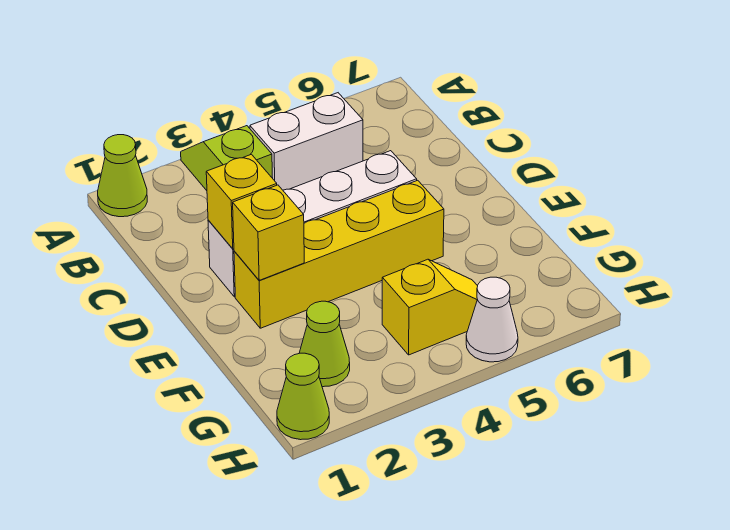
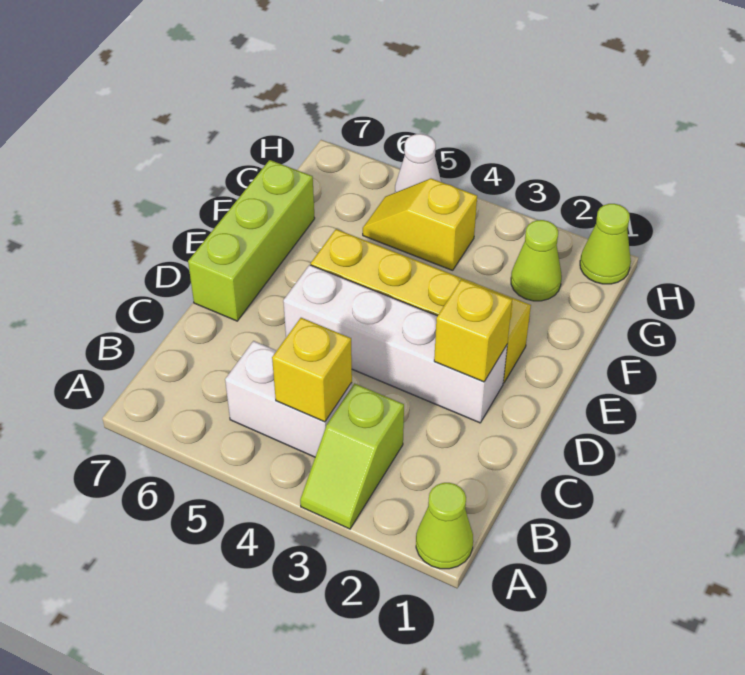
none -> lime brick D7:F7 level 1
yellow brick E2 level 2 -> yellow brick B4 level 2

